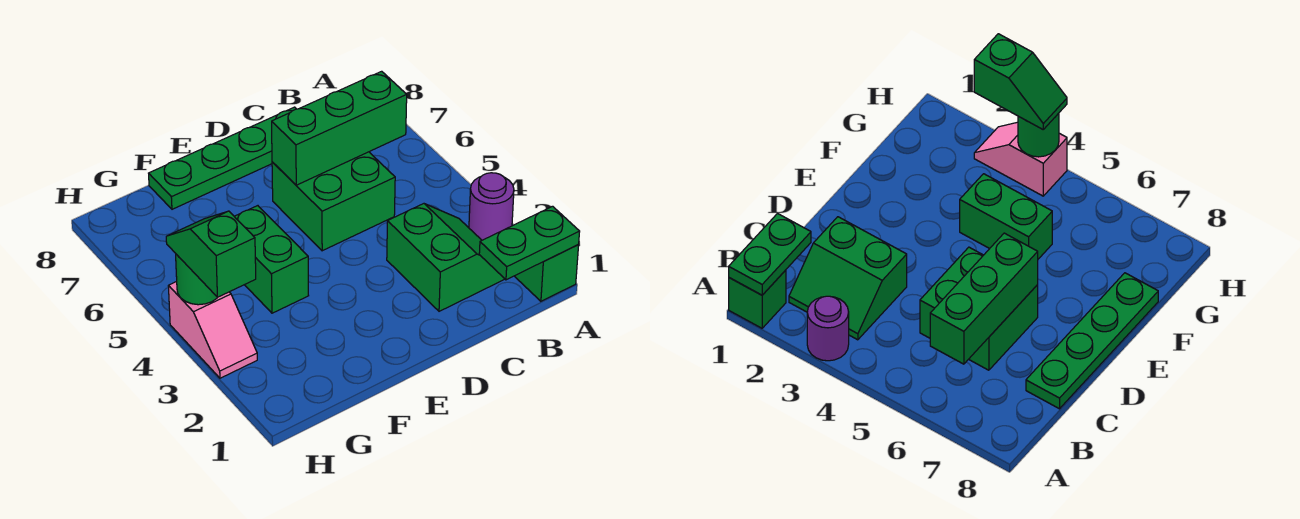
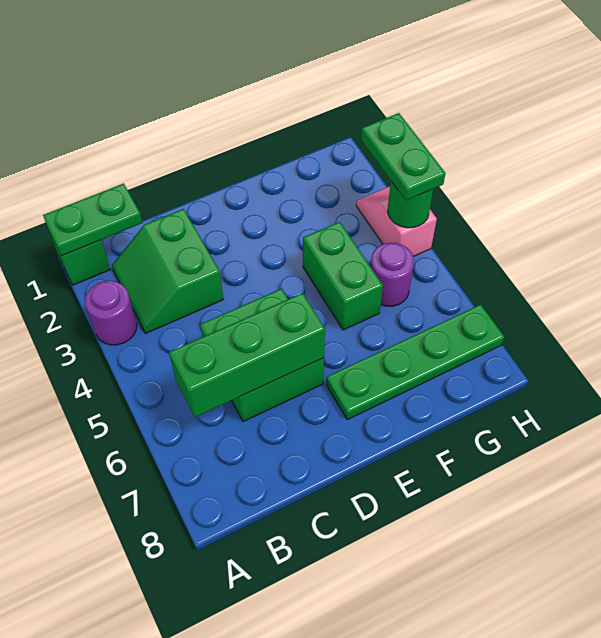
green plate C8:F8 level 1 -> green plate E7:H7 level 1
none -> purple round brick G5 level 1
green slope H3:H4 level 3 top 3 -> green plate H3:H4 level 3

